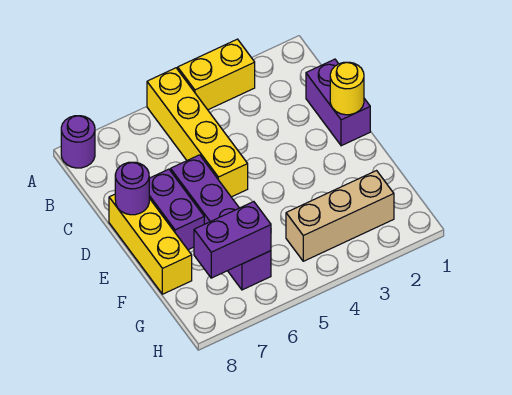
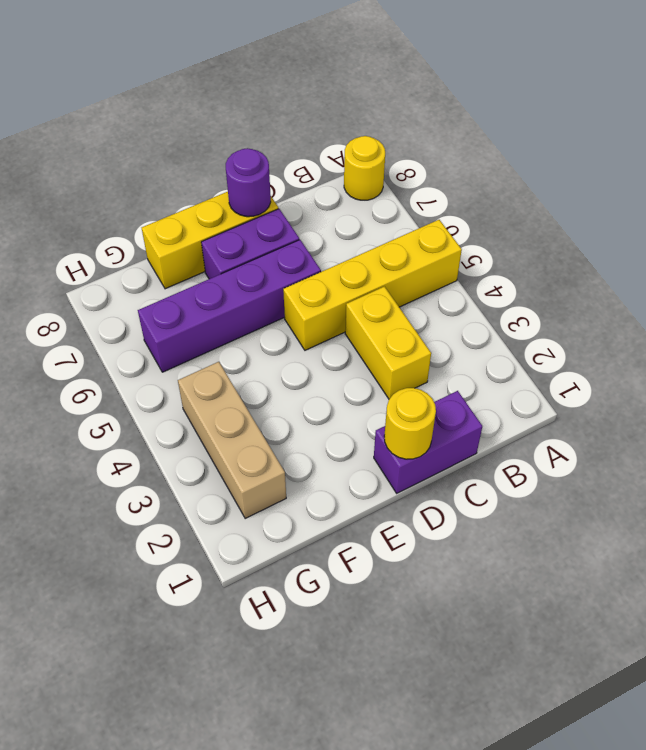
yellow brick A3:A4 level 1 -> yellow brick C3:C4 level 1
purple round brick A8 level 1 -> yellow round brick A8 level 1
purple brick G6:G7 level 2 -> none

